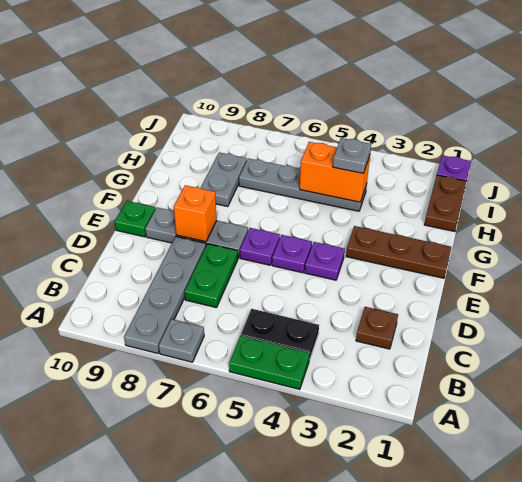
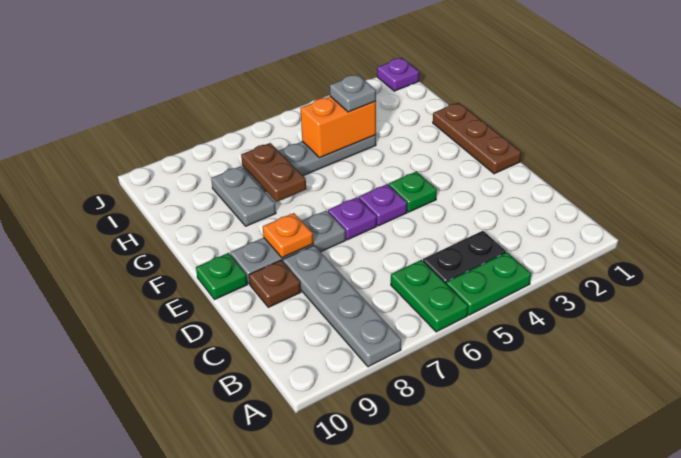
grey plate A7 level 1 -> none
brown plate C2 level 1 -> brown plate D9 level 1
green plate C7:D7 level 1 -> green plate A6:B6 level 1
purple plate E4 level 1 -> green plate E4 level 1
orange brick E8 level 2 -> orange plate E8 level 2
brown plate F1:F3 level 1 -> brown plate E1:G1 level 1
brown plate H1:I1 level 1 -> brown plate G7:H7 level 2

